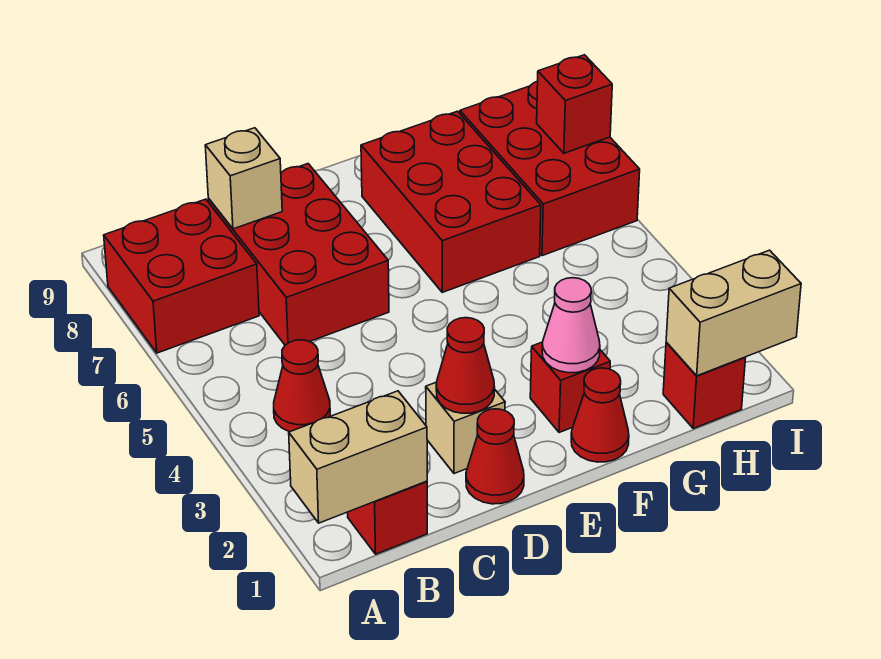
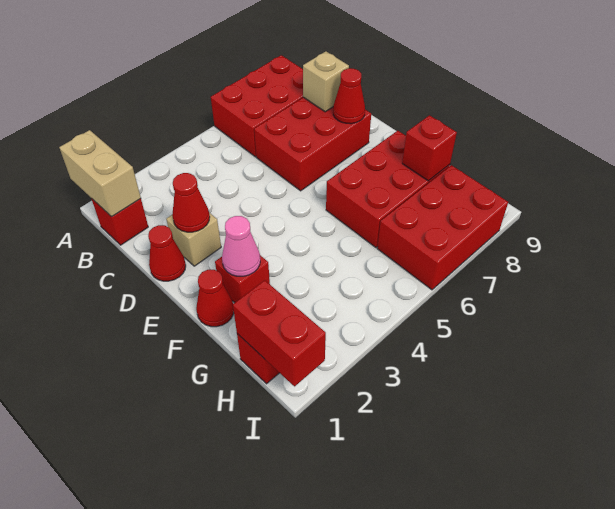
red brick A7:B8 level 1 -> red brick A6:B8 level 1
red cone B4 level 1 -> red cone D8 level 2
tan brick H1:I1 level 2 -> red brick H1:I1 level 2
red brick I7 level 2 -> red brick G8 level 2

